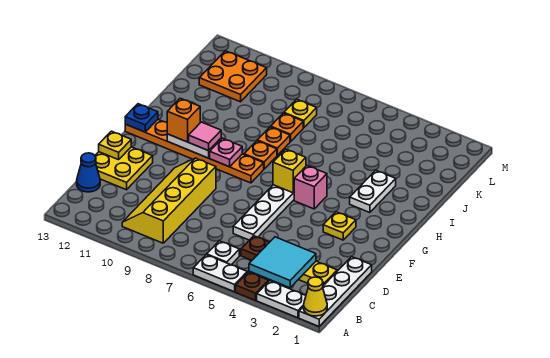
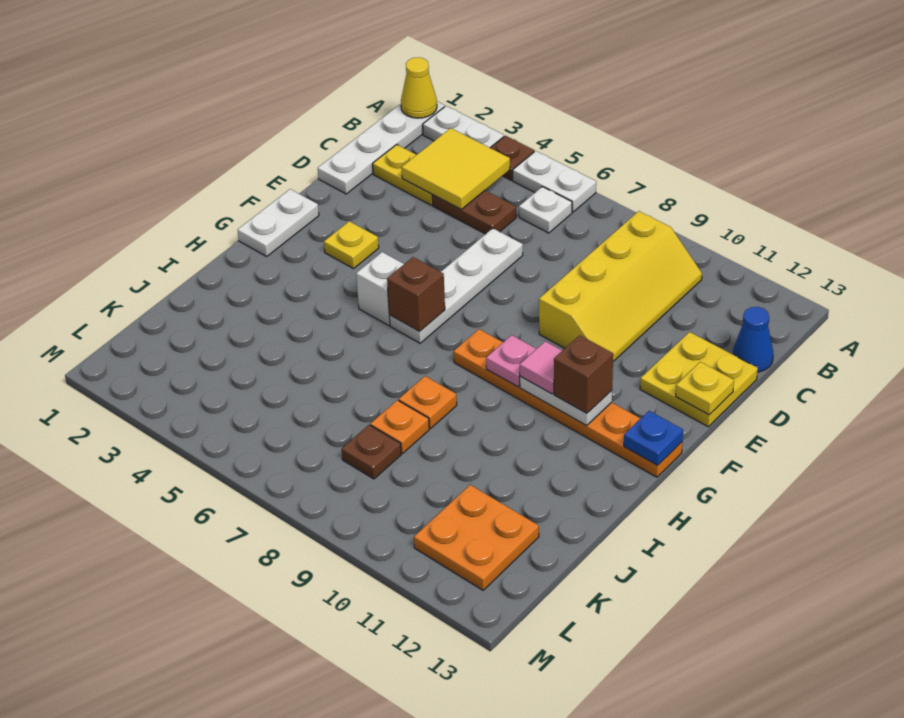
cyan tile B3:C4 level 2 -> yellow tile B3:C4 level 2
pink brick G5 level 1 -> white brick G5 level 1
yellow brick G6 level 2 -> brown brick G6 level 2
orange brick G11 level 3 -> brown brick G11 level 3
white plate H3:I3 level 1 -> white plate F1:G1 level 1
orange plate H8 level 1 -> none
yellow plate K8 level 1 -> brown plate K8 level 1

